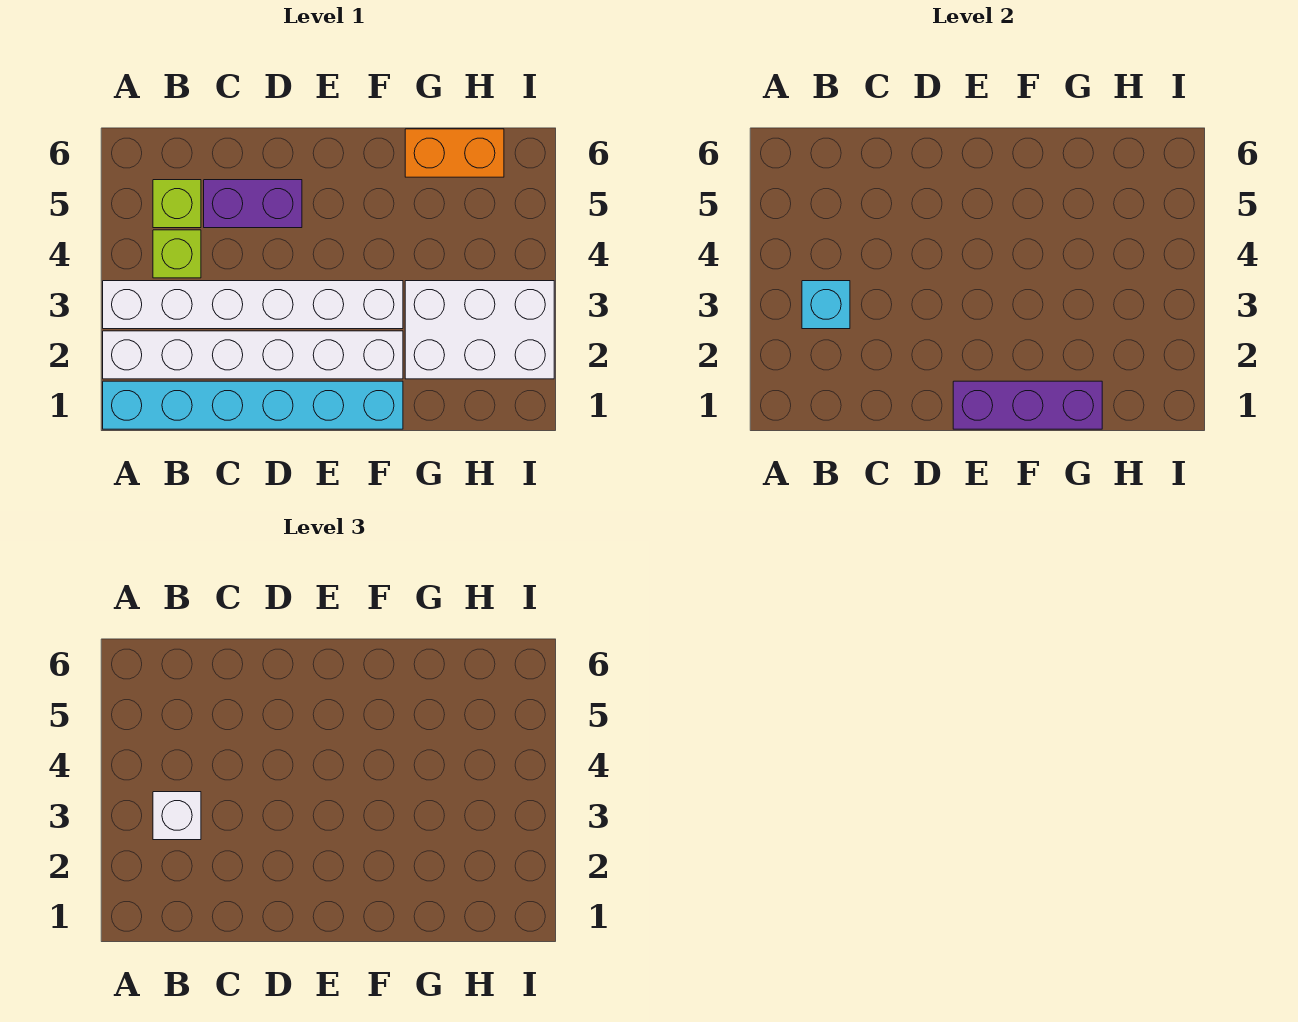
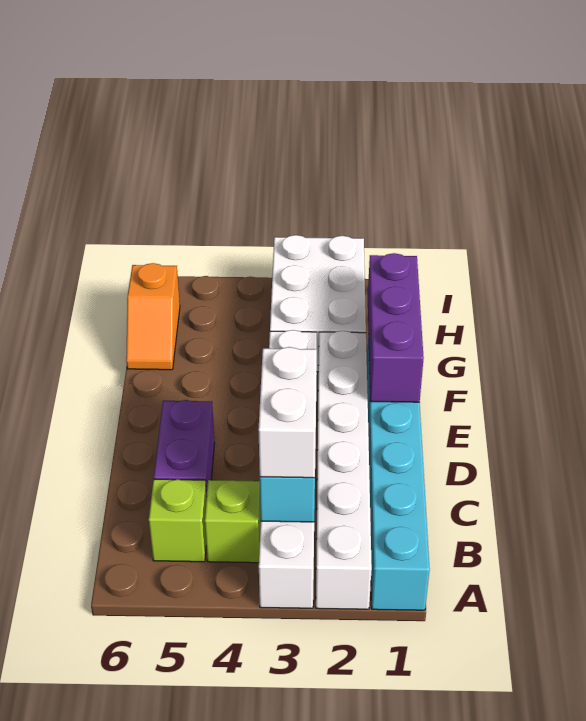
white brick B3 level 3 -> white brick B3:C3 level 3
orange brick G6:H6 level 1 -> orange slope G6:H6 level 1 top H

